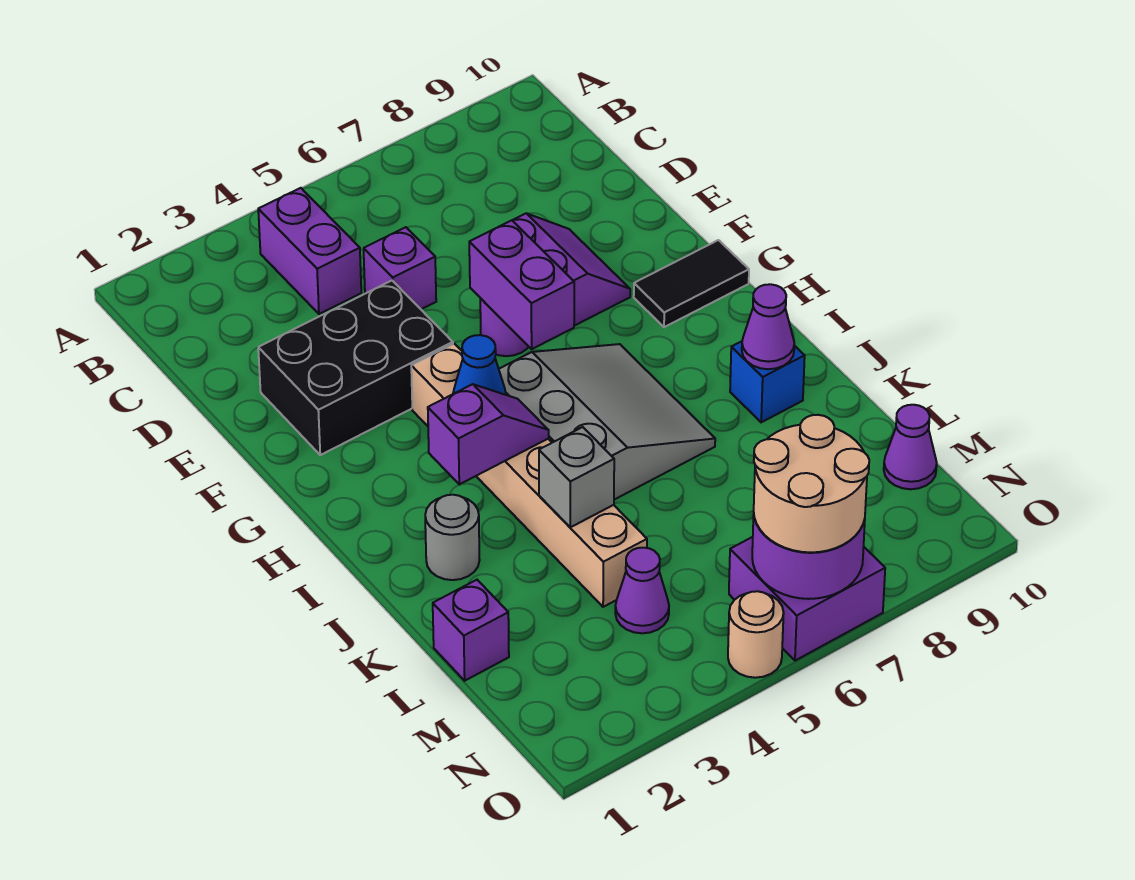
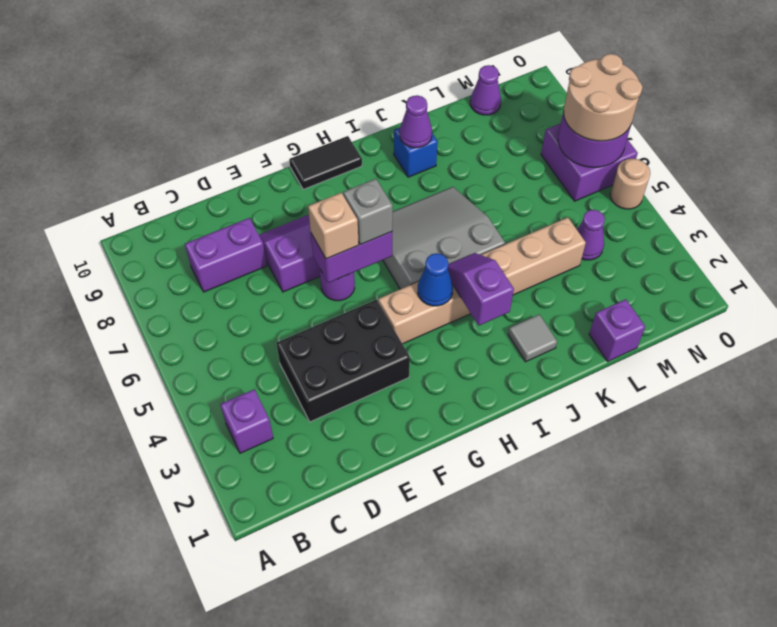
purple brick B4:C4 level 1 -> purple brick C8:D8 level 1
purple brick D5 level 1 -> purple brick B3 level 1
black brick E2:F4 level 1 -> black brick D3:F4 level 1
none -> tan brick F6 level 3
black tile G9:G10 level 1 -> black tile G10:H10 level 1
grey round brick J2 level 1 -> grey tile J2 level 1
grey brick K4 level 2 -> grey brick G6 level 3

